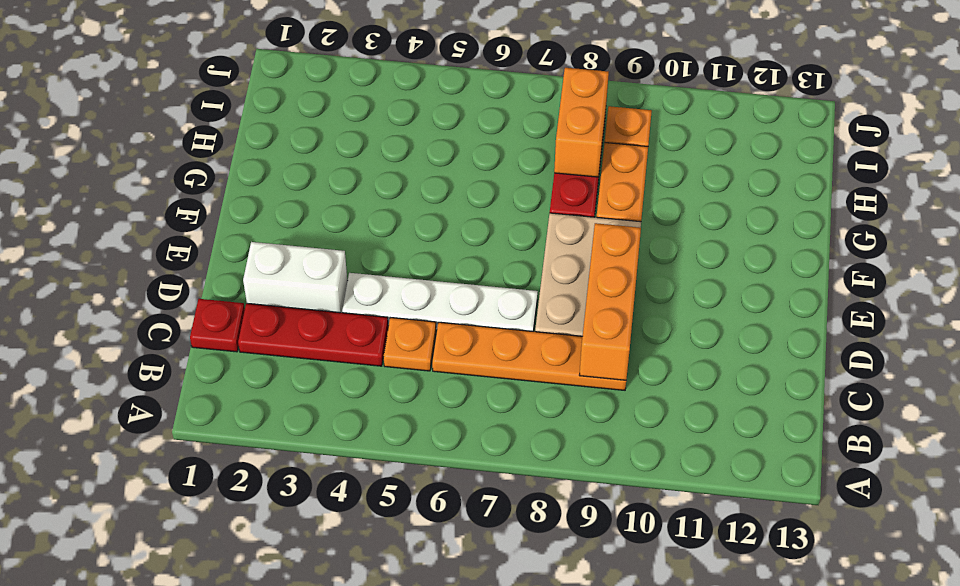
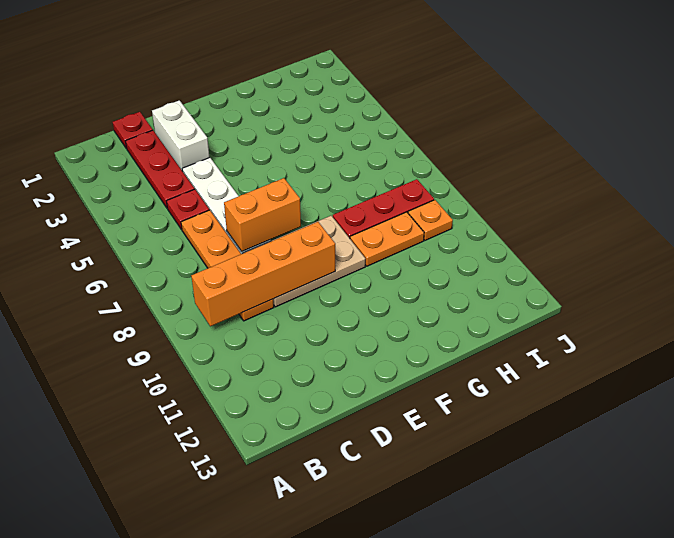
orange plate C5 level 1 -> red plate C5 level 1
orange brick C9:E9 level 2 -> orange brick B9:E9 level 2
orange brick H8:I8 level 2 -> orange brick D7:E7 level 2

